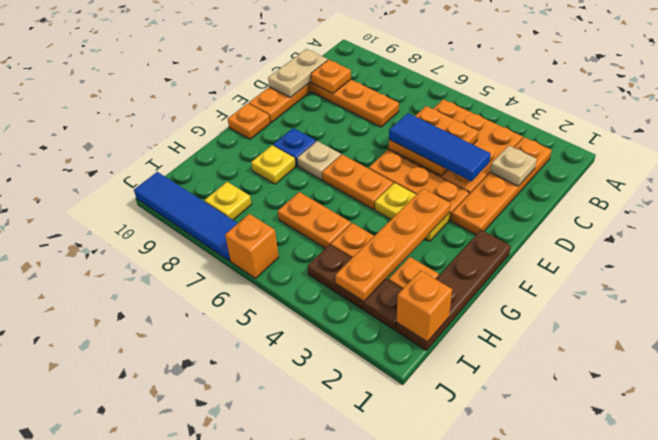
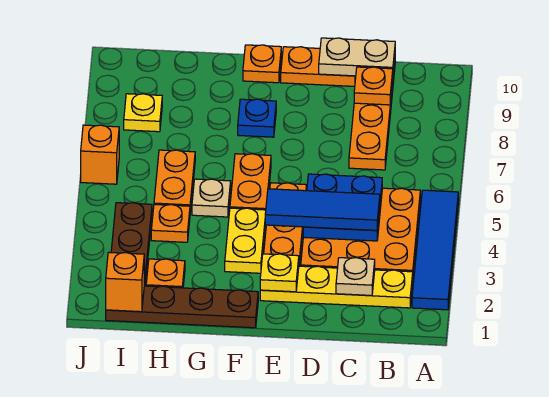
orange plate B2:E2 level 1 -> yellow plate B2:E2 level 1
orange plate C4:D5 level 2 -> blue plate C4:D5 level 2
blue tile D3:D5 level 3 -> blue tile C4:E4 level 3
orange plate F3:I3 level 2 -> none
tan plate F7 level 1 -> tan plate G5 level 1
yellow plate G8 level 1 -> yellow plate E2 level 2
blue tile J7:J10 level 1 -> blue tile A2:A5 level 1

